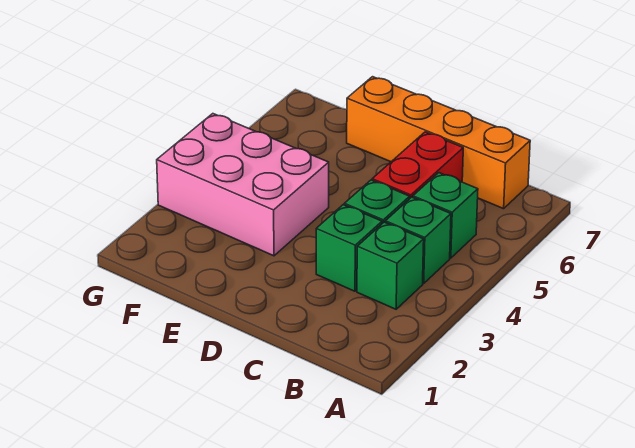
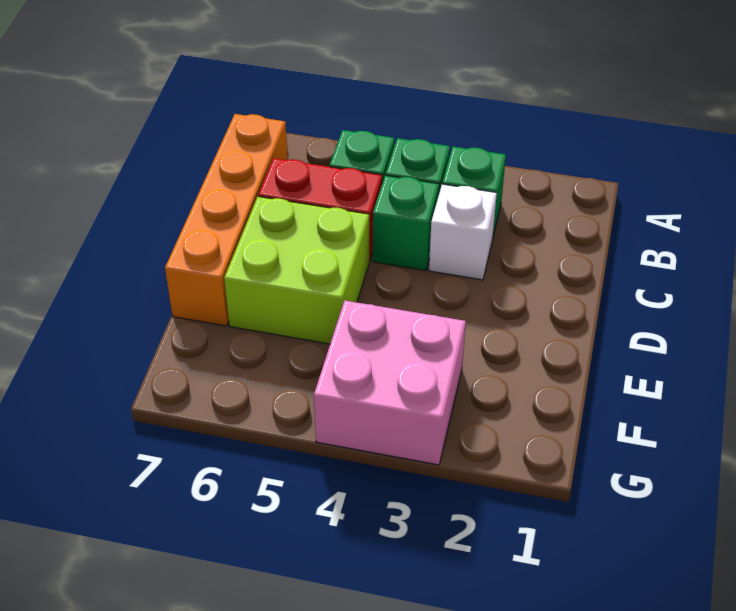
green brick C3 level 1 -> white brick C3 level 1
none -> lime brick D5:E6 level 1
pink brick E3:G4 level 1 -> pink brick F3:G4 level 1

